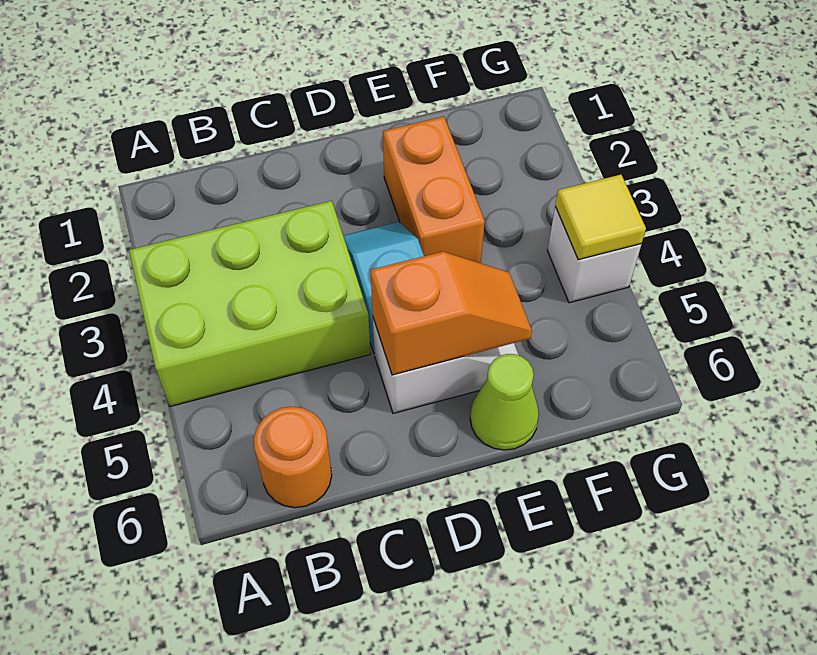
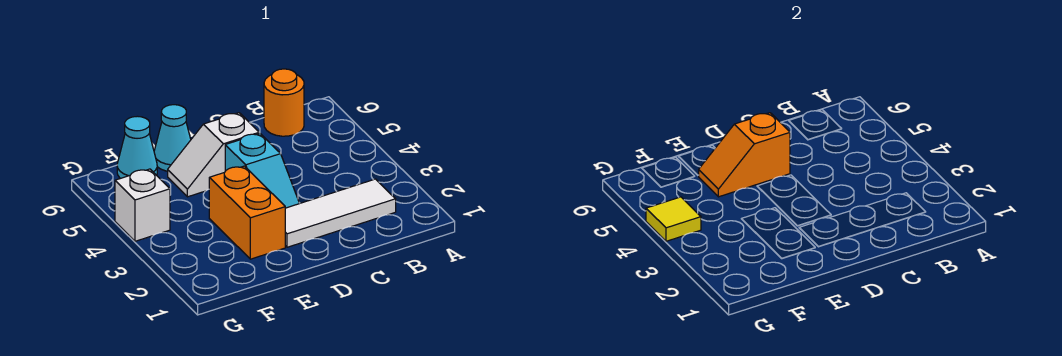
lime brick A3:C4 level 1 -> none
none -> white tile B2:D2 level 1
lime cone E6 level 1 -> cyan cone E6 level 1
none -> cyan cone F6 level 1

